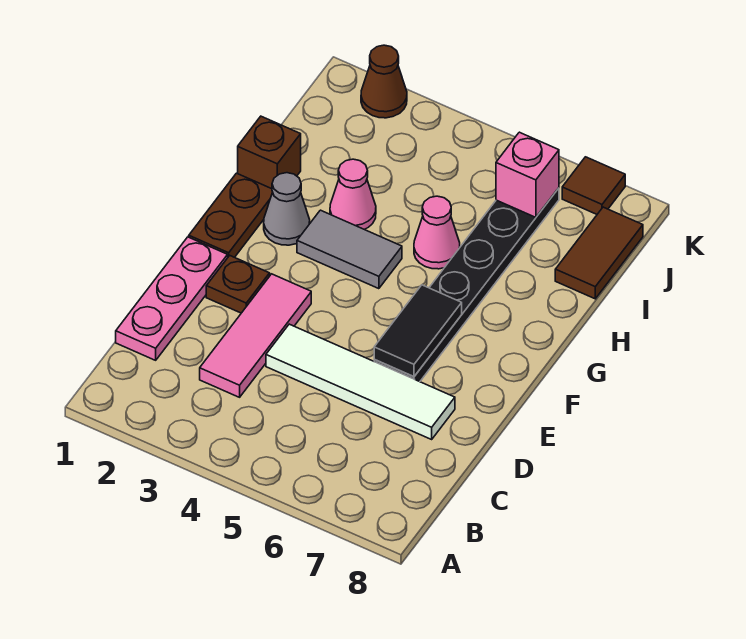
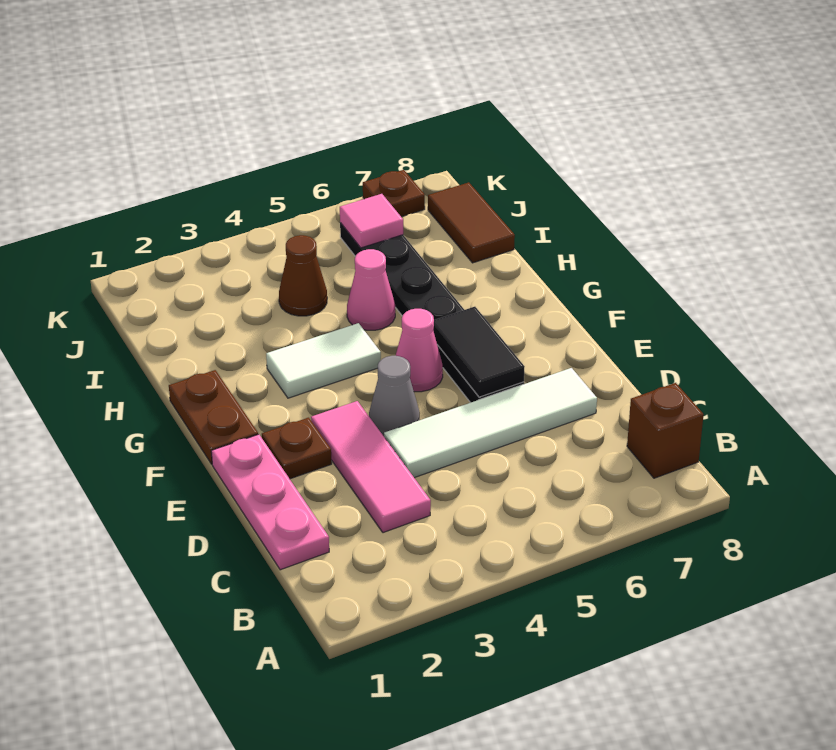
grey cone G2 level 1 -> grey cone E4 level 1
grey tile G3:G4 level 1 -> white tile G3:G4 level 1
brown brick H1 level 1 -> brown brick B8 level 1
pink cone H3 level 1 -> pink cone F5 level 1
pink brick J6 level 2 -> pink tile J6 level 2
brown cone K2 level 1 -> brown cone I4 level 1
brown tile K7 level 1 -> brown plate K7 level 1

